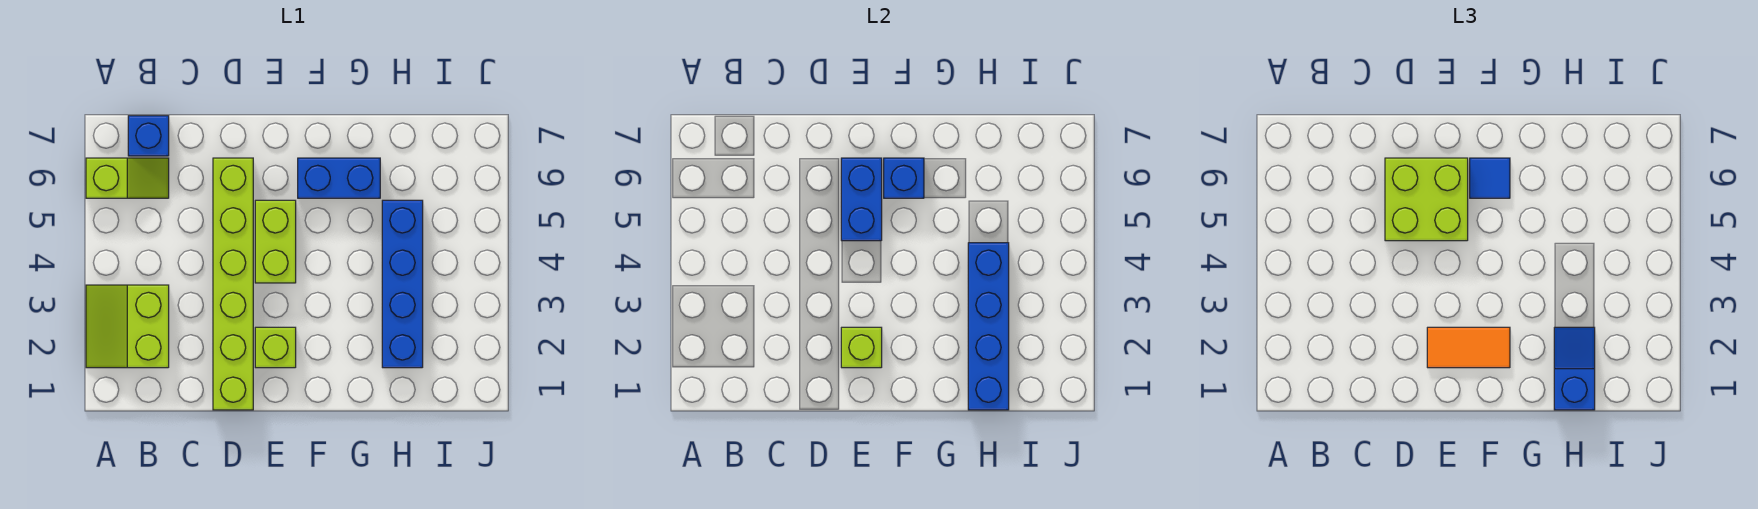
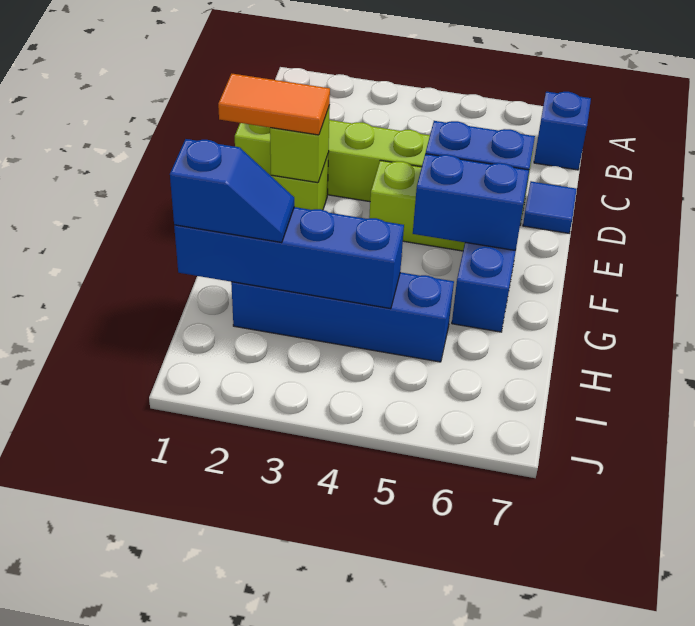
lime slope A2:B3 level 1 top B -> none
lime slope A6:B6 level 1 top A -> none
lime brick D5:E6 level 3 -> none
orange tile E2:F2 level 3 -> orange tile E1:E2 level 3
blue brick F6 level 2 -> blue brick F5:F6 level 2
blue tile F6 level 3 -> blue tile D7 level 1

